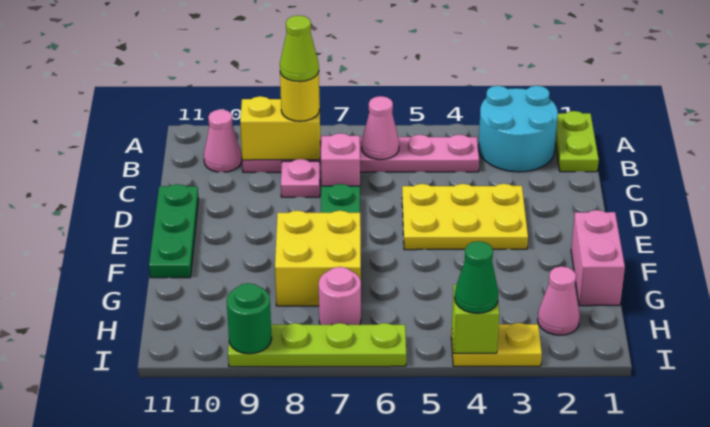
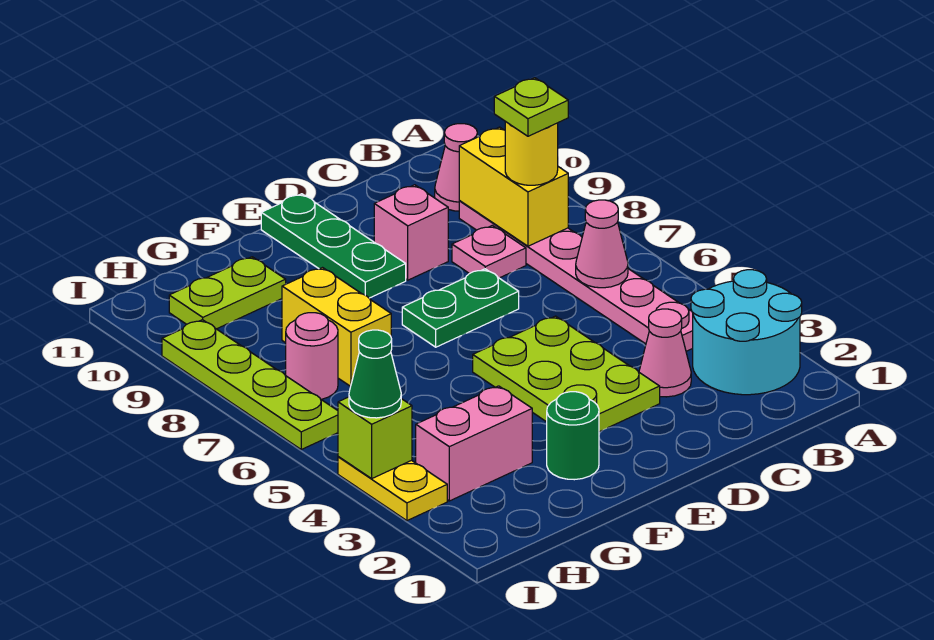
lime plate A1:B1 level 1 -> lime plate G10:H10 level 1
lime cone B8 level 4 -> lime plate B8 level 4
pink brick C7 level 1 -> pink brick D9 level 1
yellow plate D3:E5 level 1 -> lime plate D3:E5 level 1
green plate D11:F11 level 1 -> green plate E9:E11 level 1
pink brick F1:G1 level 1 -> pink brick G3:H3 level 1
yellow brick F7:G8 level 1 -> yellow brick G7:G8 level 1
pink cone H2 level 1 -> pink cone C3 level 1
green round brick I9 level 2 -> green round brick F2 level 1

